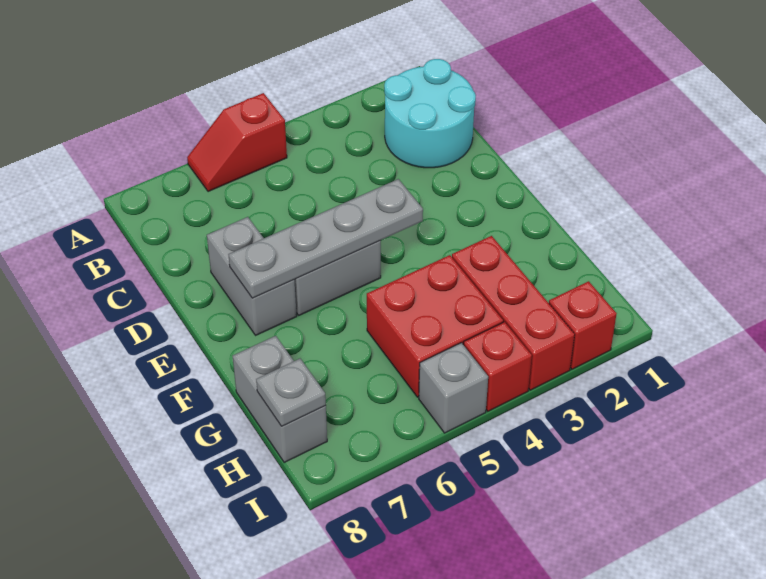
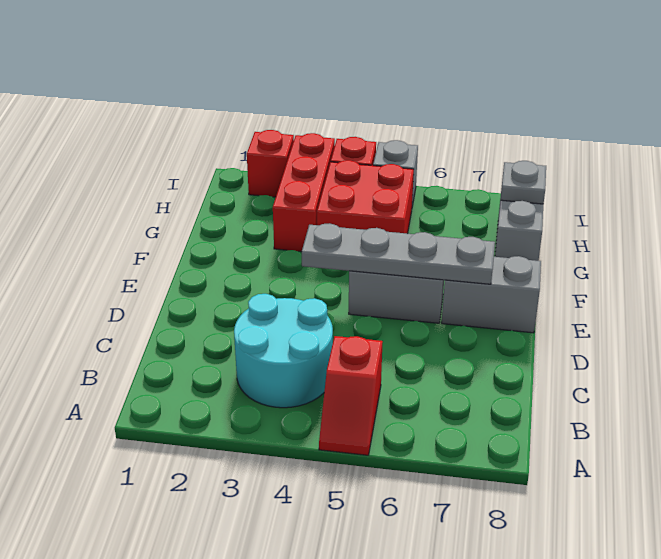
red slope A5:A6 level 1 top 5 -> red slope A5:B5 level 1 top B
cyan round brick B1:C2 level 1 -> cyan round brick B3:C4 level 1
grey brick D7:E7 level 1 -> grey brick E7:E8 level 1

